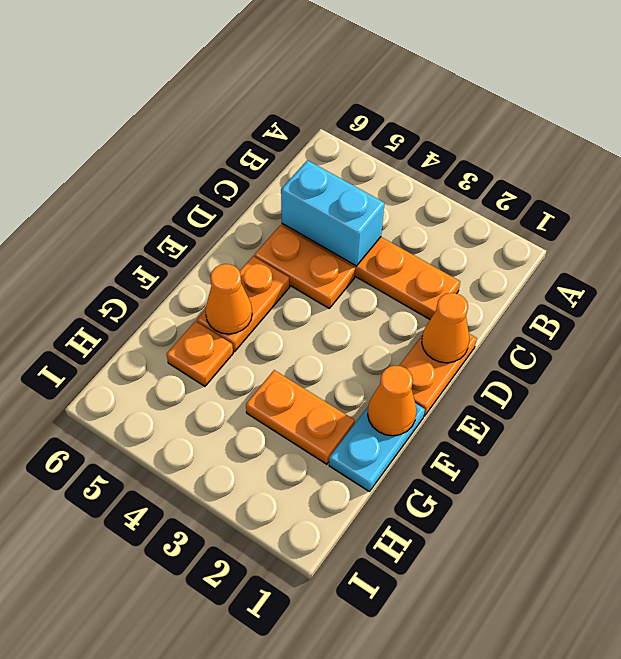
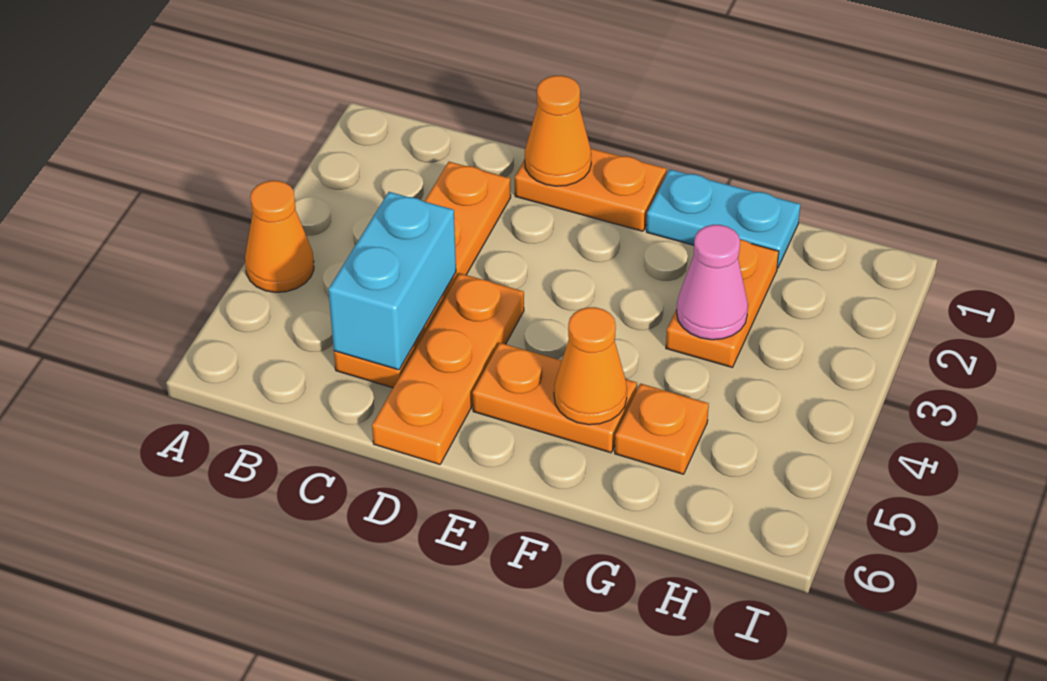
orange plate D4:D5 level 1 -> orange plate D4:D6 level 1
orange cone F1 level 2 -> orange cone A4 level 1
none -> pink cone G3 level 2

